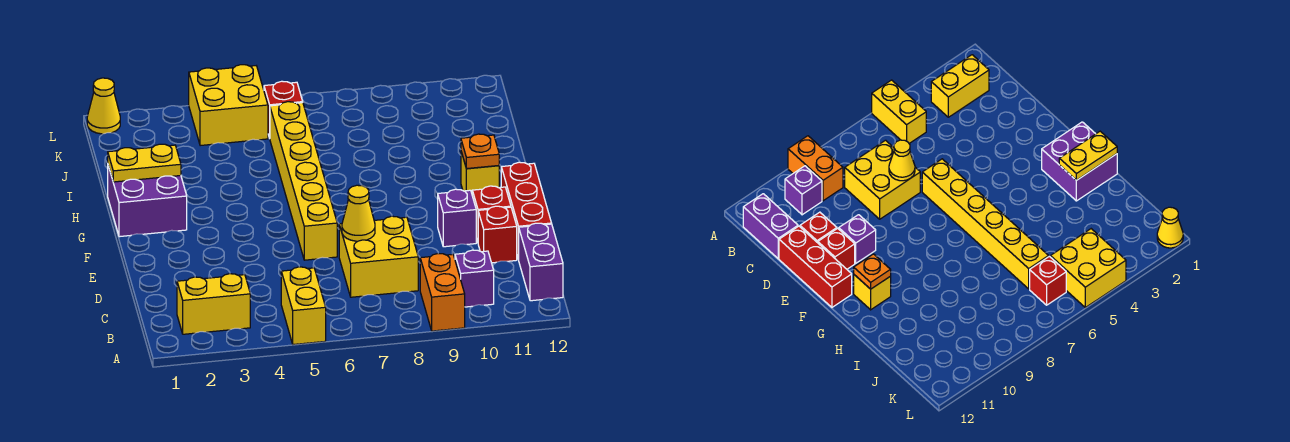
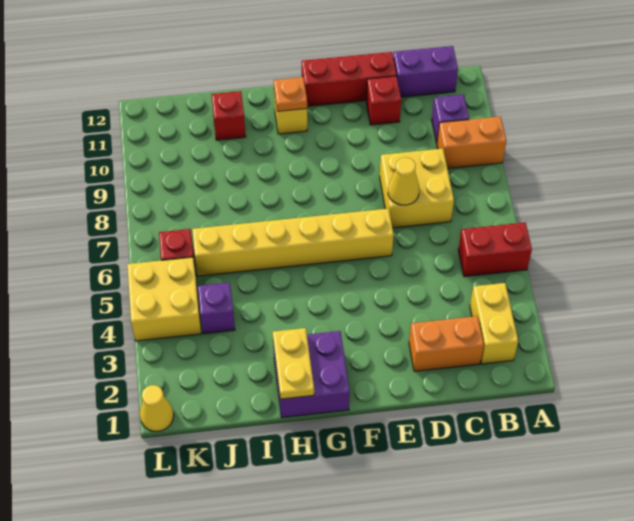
yellow brick A5:B5 level 1 -> red brick A5:B5 level 1
none -> orange brick C2:D2 level 1
purple brick E10 level 1 -> purple brick J4 level 1
red brick E11 level 1 -> red brick I11 level 1

